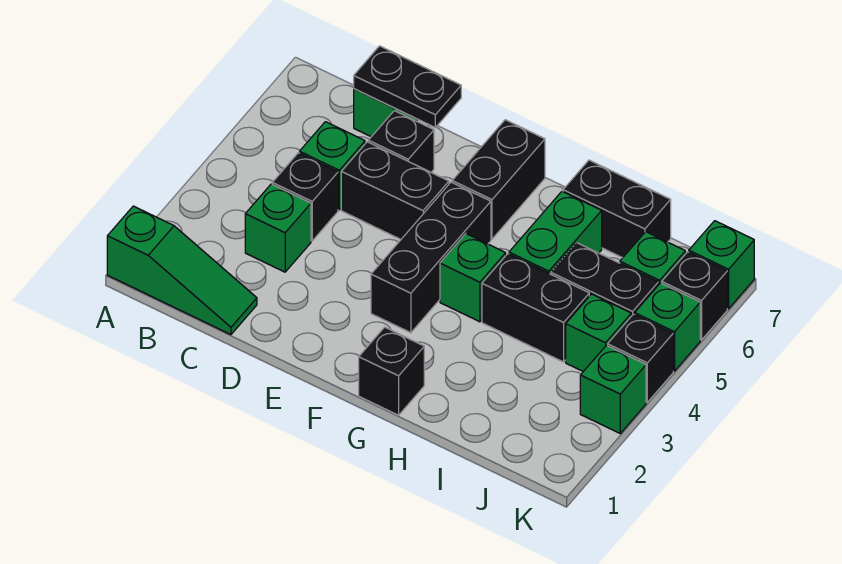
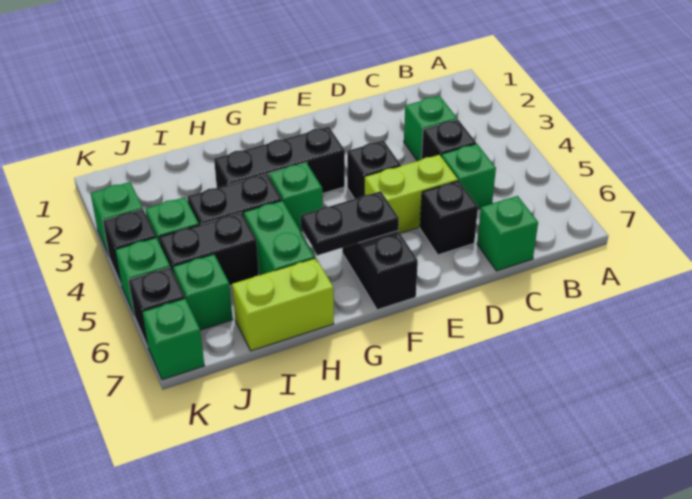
green slope A1:C1 level 1 top A -> none
black plate C7:D7 level 2 -> black plate F6:G6 level 2
black brick D5:E5 level 1 -> lime brick D5:E5 level 1
black brick F3:F5 level 1 -> black brick F3:H3 level 1
black brick G1 level 1 -> black brick E4 level 1
black brick H7:I7 level 1 -> lime brick H7:I7 level 1

